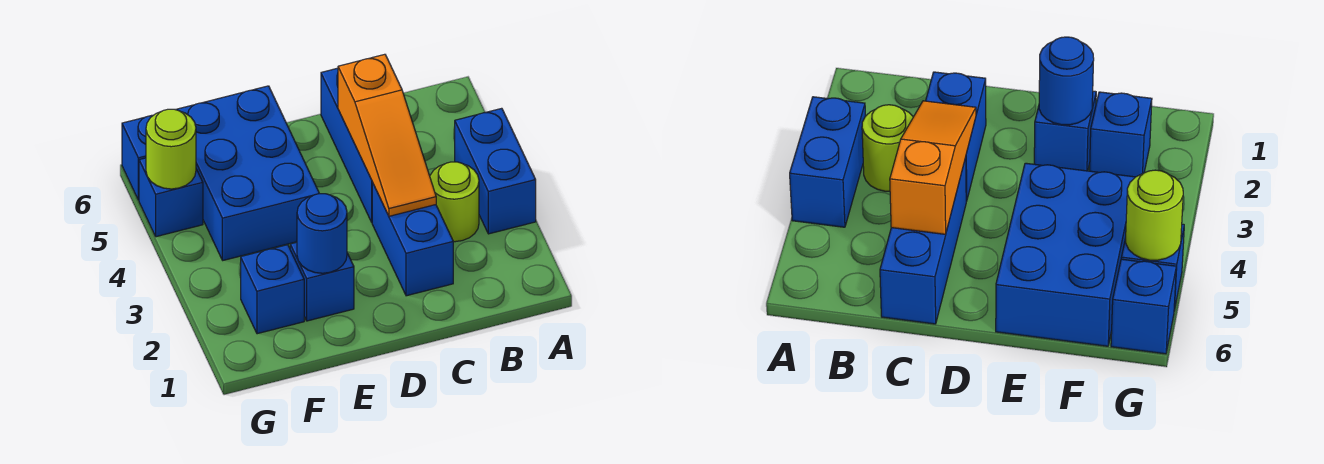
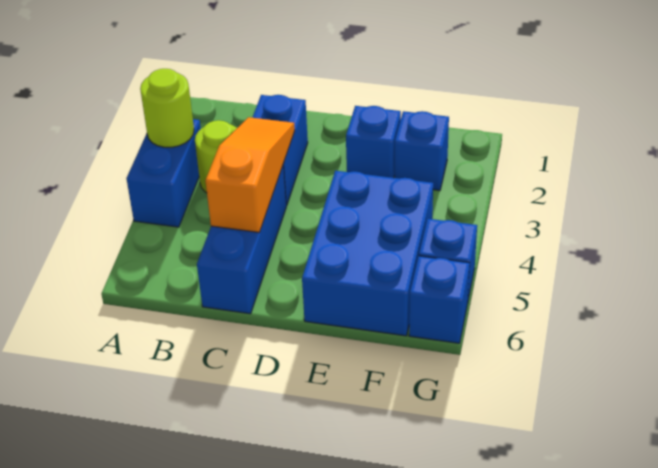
blue round brick E2 level 2 -> none
lime round brick G5 level 2 -> lime round brick A3 level 2

